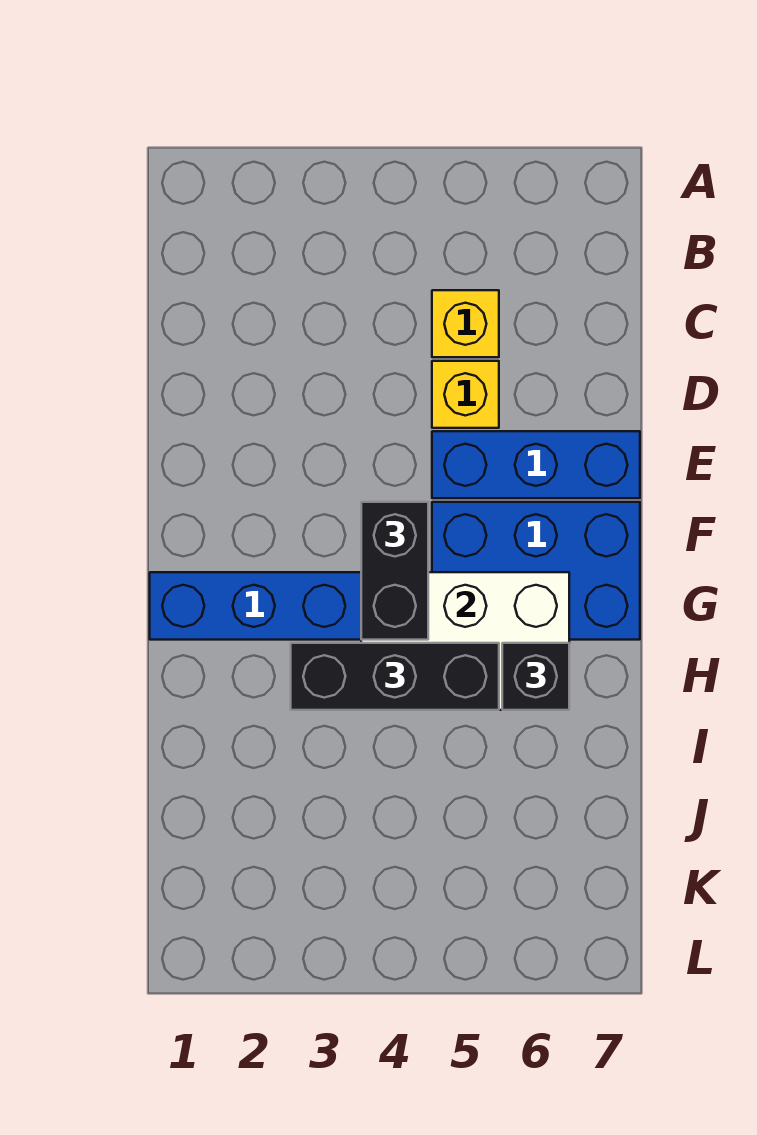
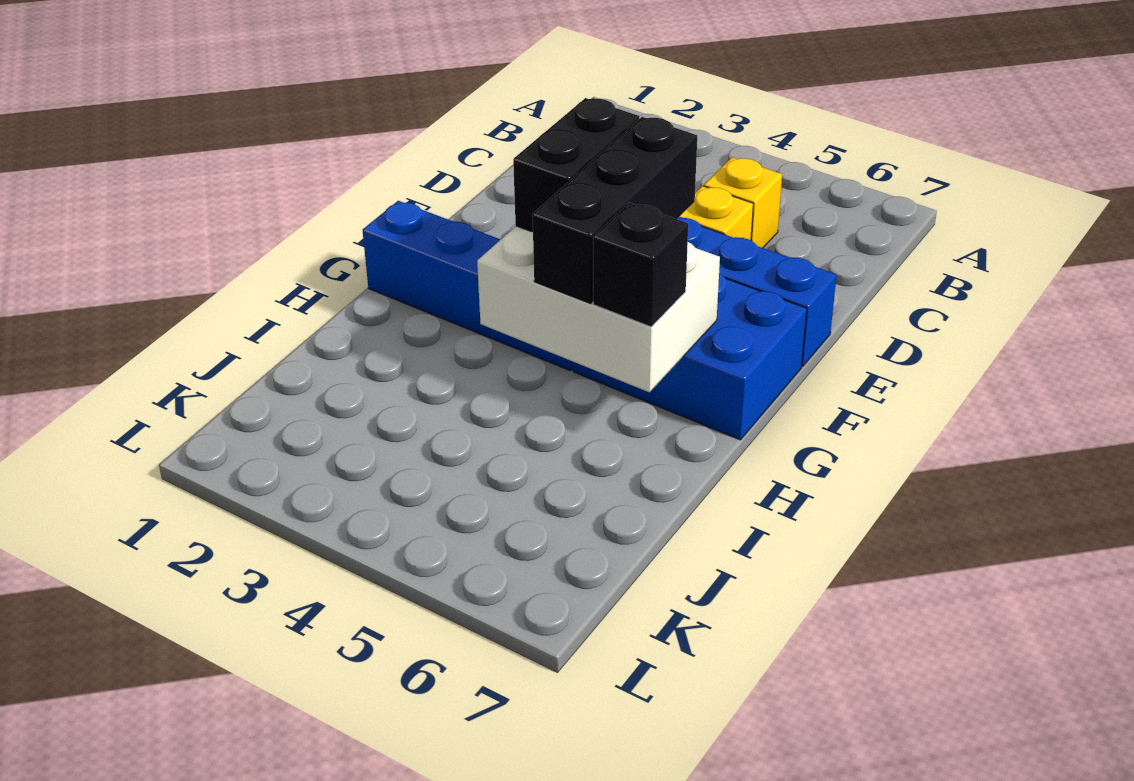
black brick H3:H5 level 3 -> black brick F5:H5 level 3

